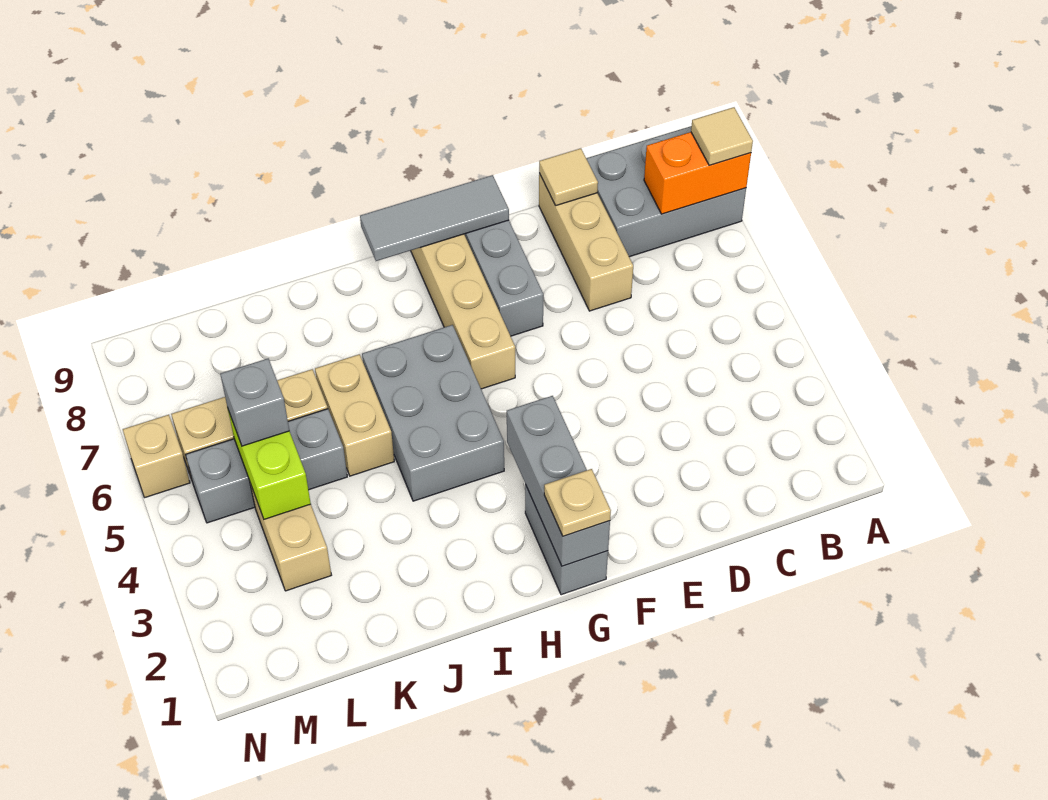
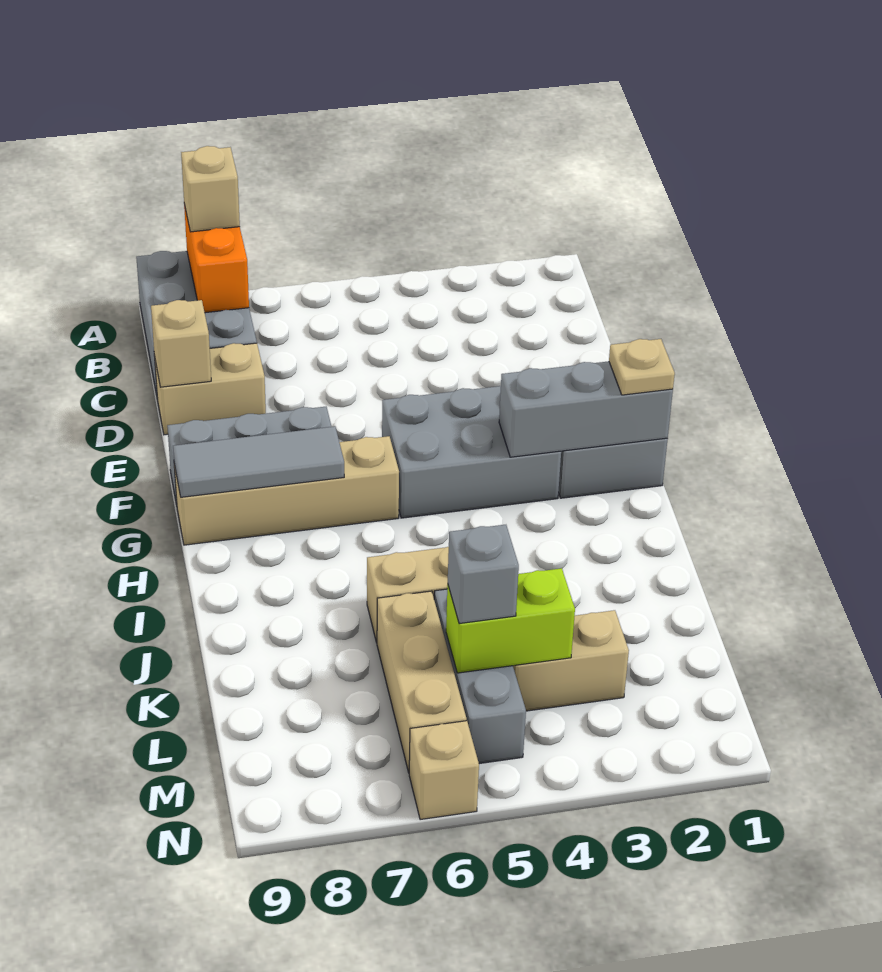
tan tile A8 level 3 -> tan brick A8 level 3
tan brick D7:D9 level 1 -> tan brick D8:D9 level 1
tan tile D9 level 2 -> tan brick D9 level 2
grey tile F9:H9 level 2 -> grey tile G7:G9 level 2
grey brick H4:I6 level 1 -> grey brick F3:G5 level 1

